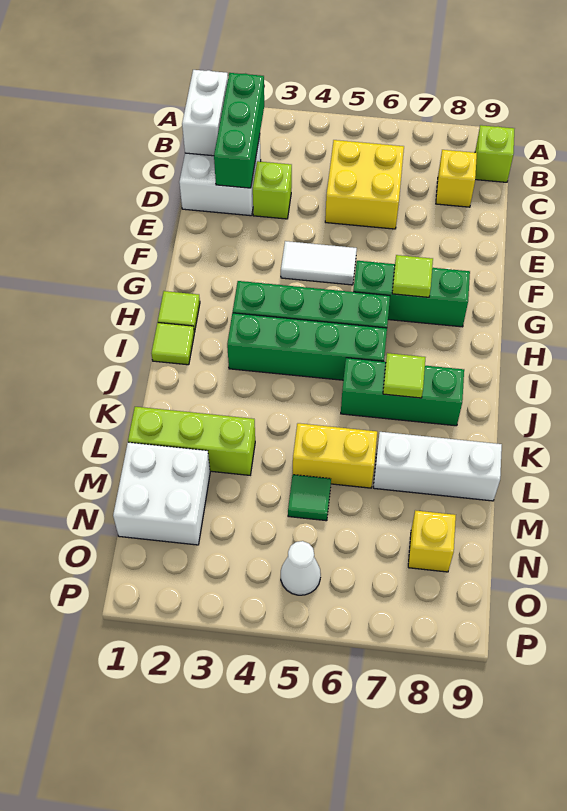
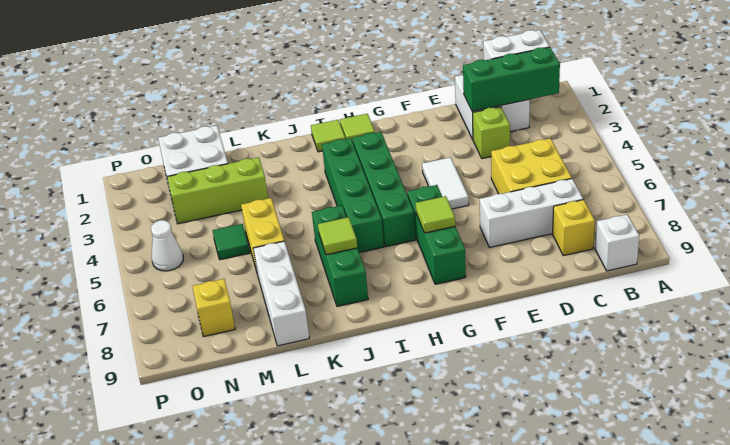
lime brick B9 level 1 -> white brick B9 level 1
none -> white brick C7:E7 level 1
lime brick L1:L3 level 1 -> lime brick L3:N3 level 1

